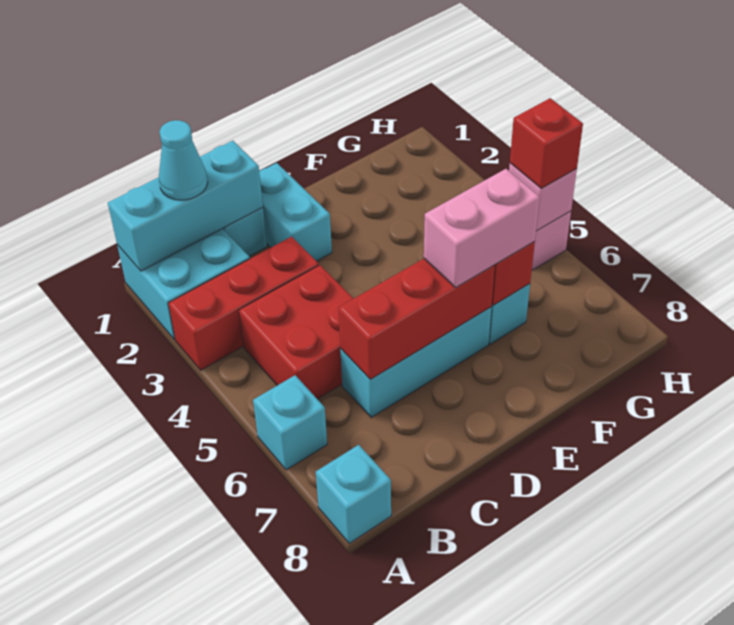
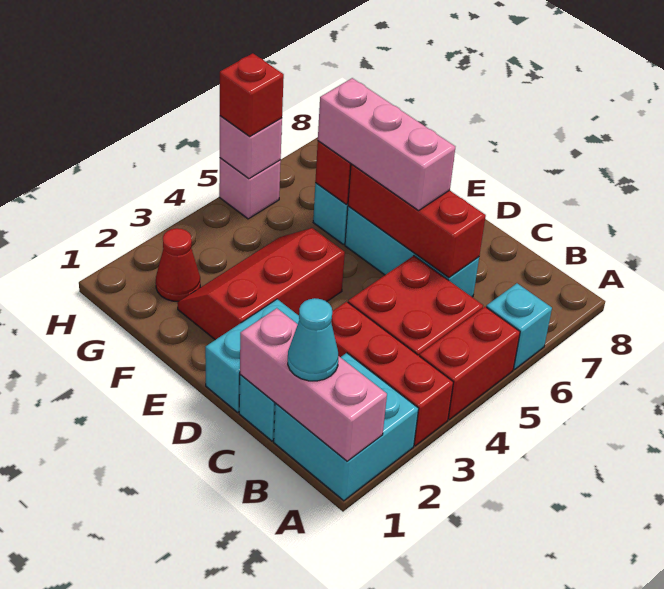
cyan brick A1:C1 level 2 -> pink brick A1:C1 level 2
none -> red brick A4:A5 level 1
cyan brick A8 level 1 -> none
none -> red slope E2:F4 level 1 top E
pink brick E6:F6 level 3 -> pink brick D6:F6 level 3
none -> red cone G2 level 1

